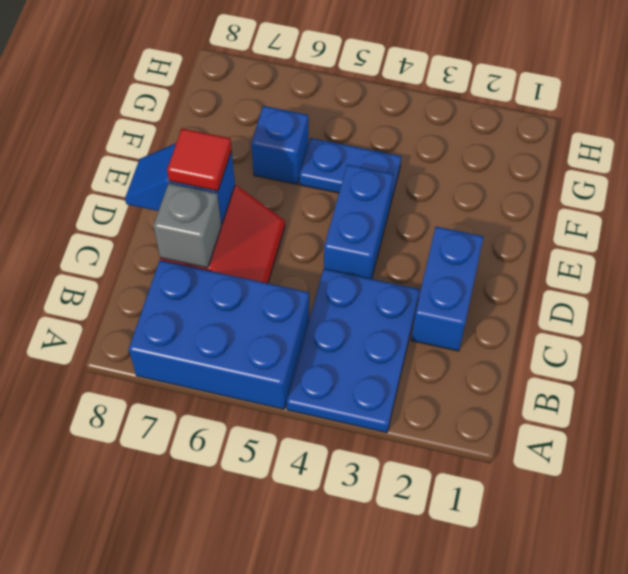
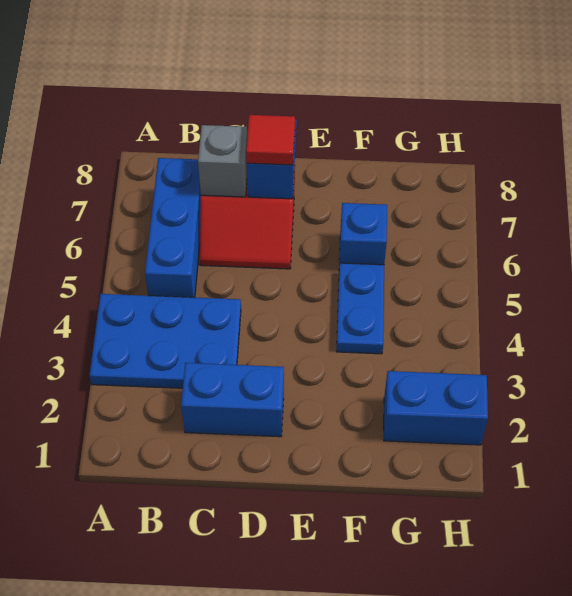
blue brick A5:B7 level 1 -> blue brick B5:B7 level 1
blue brick D4:E4 level 1 -> blue brick G2:H2 level 1

